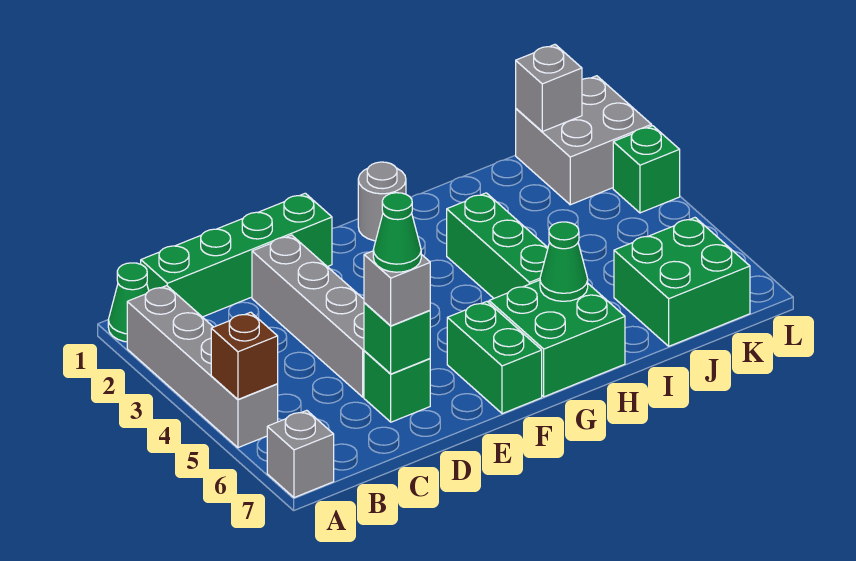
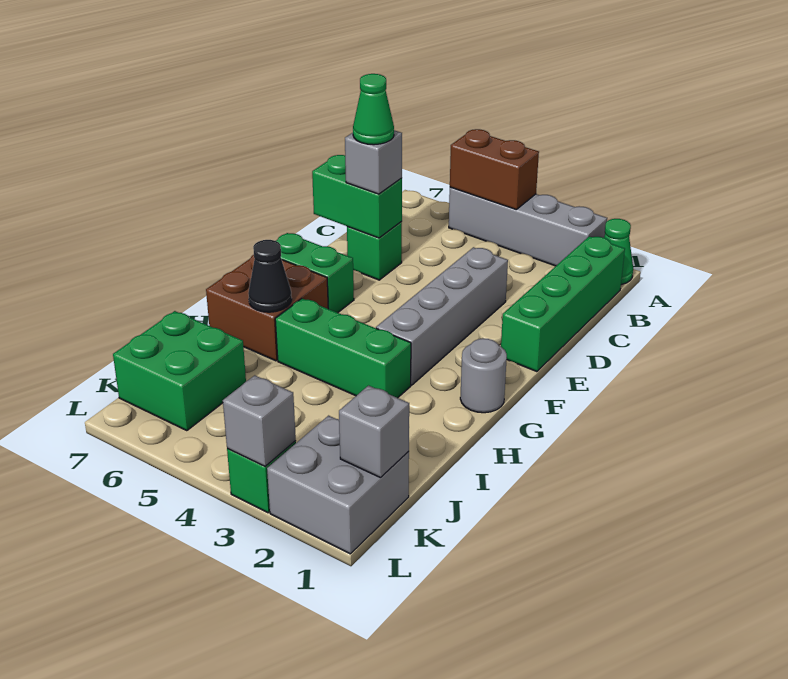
brown brick A5 level 2 -> brown brick A4:A5 level 2
grey brick A7 level 1 -> grey brick L3 level 2
grey brick D2:D5 level 1 -> grey brick D3:G3 level 1
green brick D6 level 2 -> green brick D6:D7 level 2
green brick G6:H7 level 1 -> brown brick G6:H7 level 1
green cone H6 level 2 -> black cone H6 level 2

